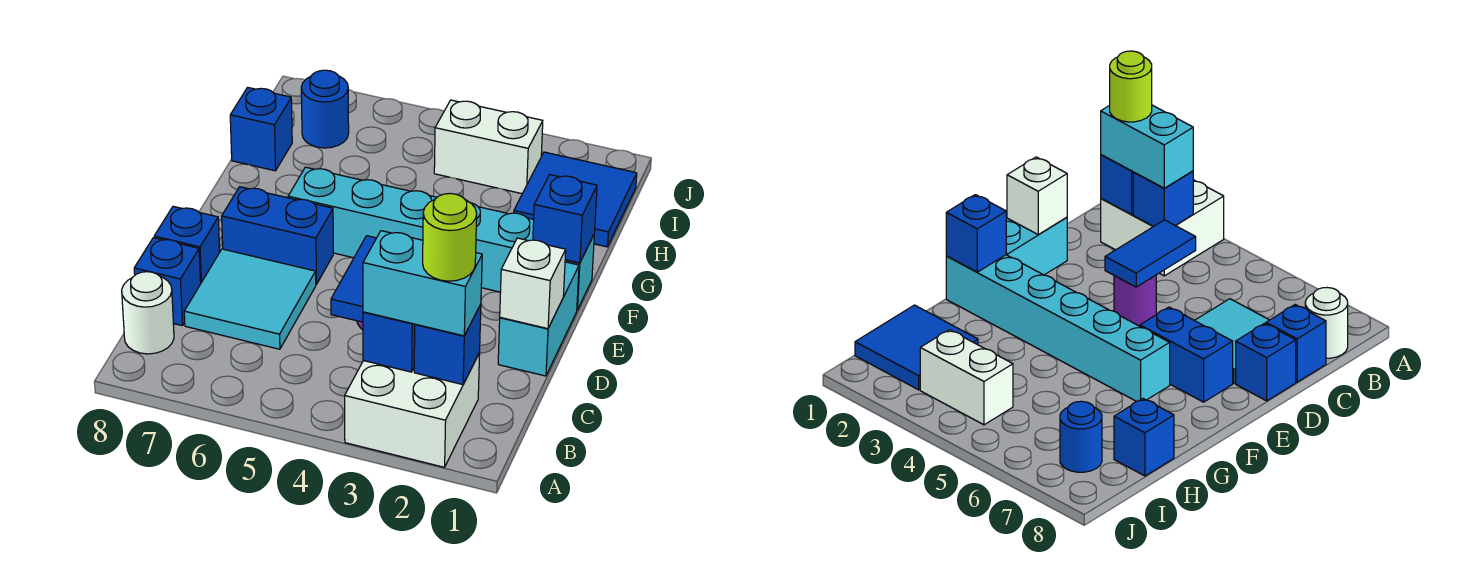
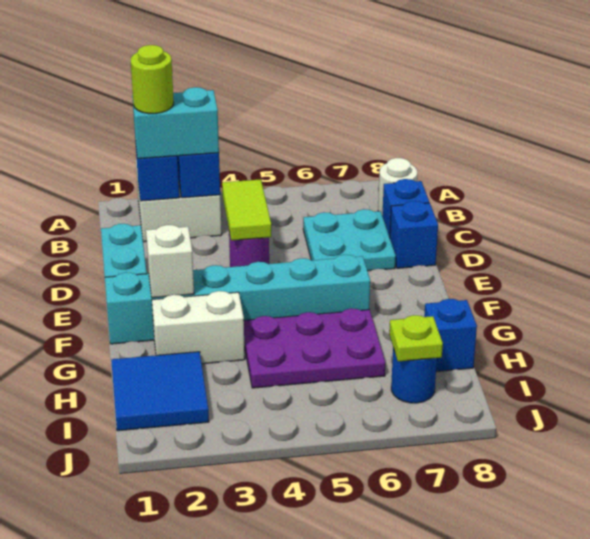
blue tile C4:D4 level 2 -> lime tile C4:D4 level 2
cyan tile C6:D7 level 1 -> cyan plate C6:D7 level 1
white brick D1 level 2 -> white brick F2 level 2
blue brick E6:E7 level 1 -> none
blue brick F1 level 2 -> none
none -> purple plate G4:H6 level 1
white brick I3:I4 level 1 -> white brick G2:G3 level 1
none -> lime plate I7 level 2

